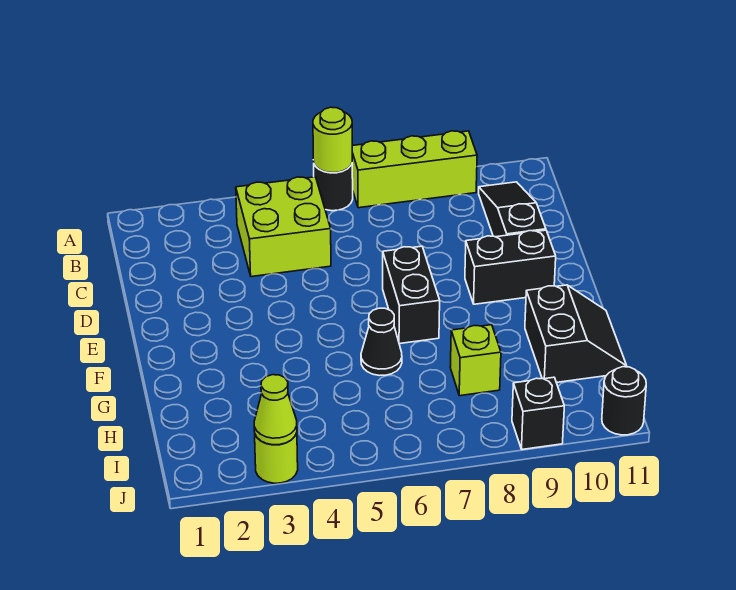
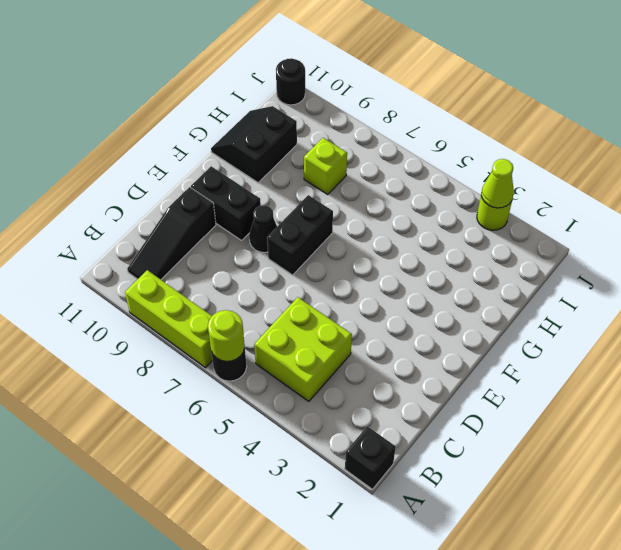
black cone G6 level 1 -> black cone E8 level 1
black brick J9 level 1 -> black brick A1 level 1

